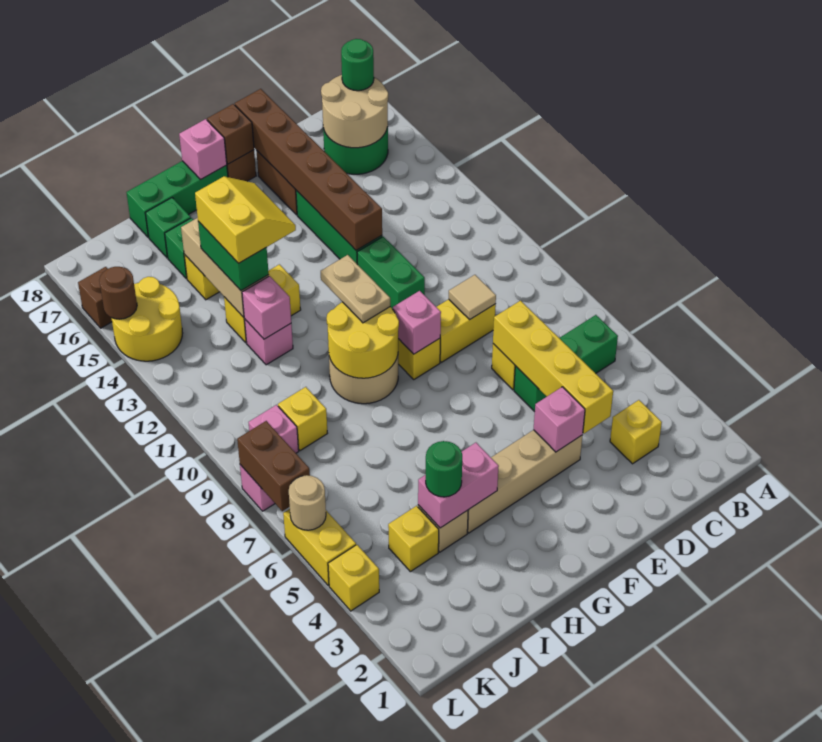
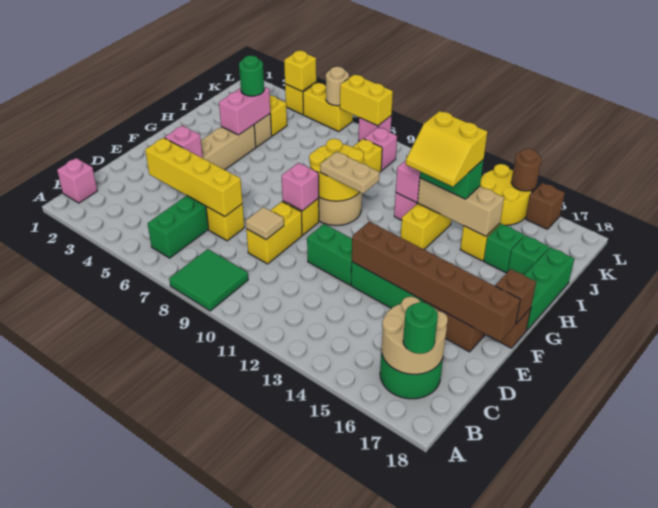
none -> green tile A8:B9 level 1
yellow brick C3 level 1 -> yellow brick L4 level 2
pink brick G18 level 2 -> pink brick B1 level 1
brown brick L7:L8 level 2 -> yellow brick L7:L8 level 2

